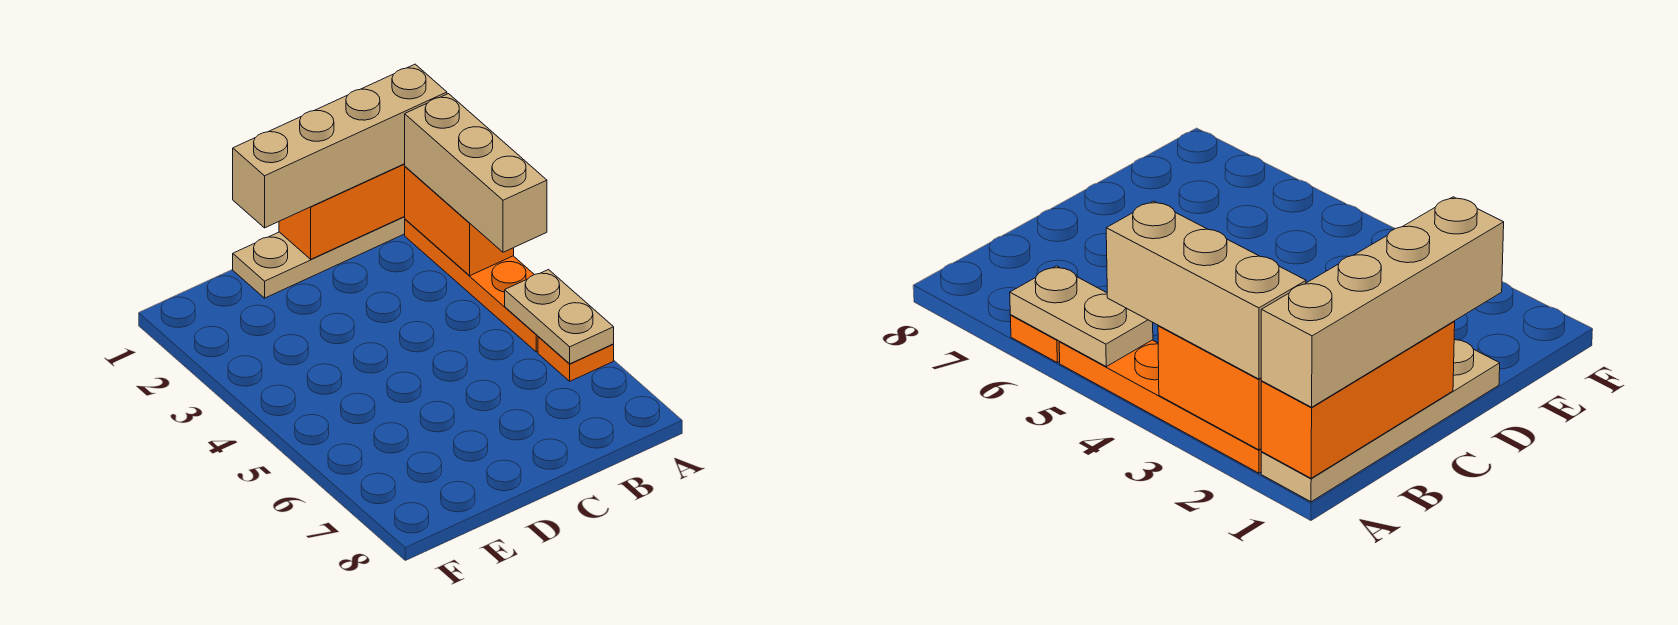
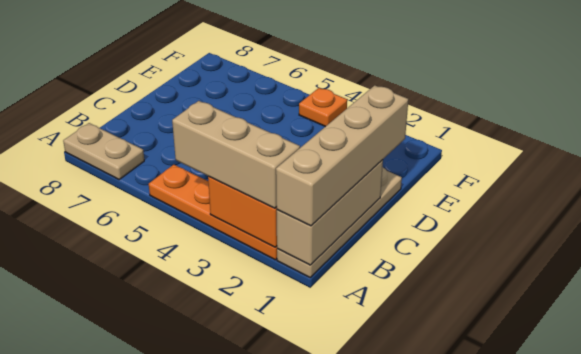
orange brick A1:C1 level 2 -> tan brick A1:C1 level 2
tan plate A5:A6 level 2 -> tan plate A7:A8 level 1
orange plate A6 level 1 -> orange plate F4 level 1

